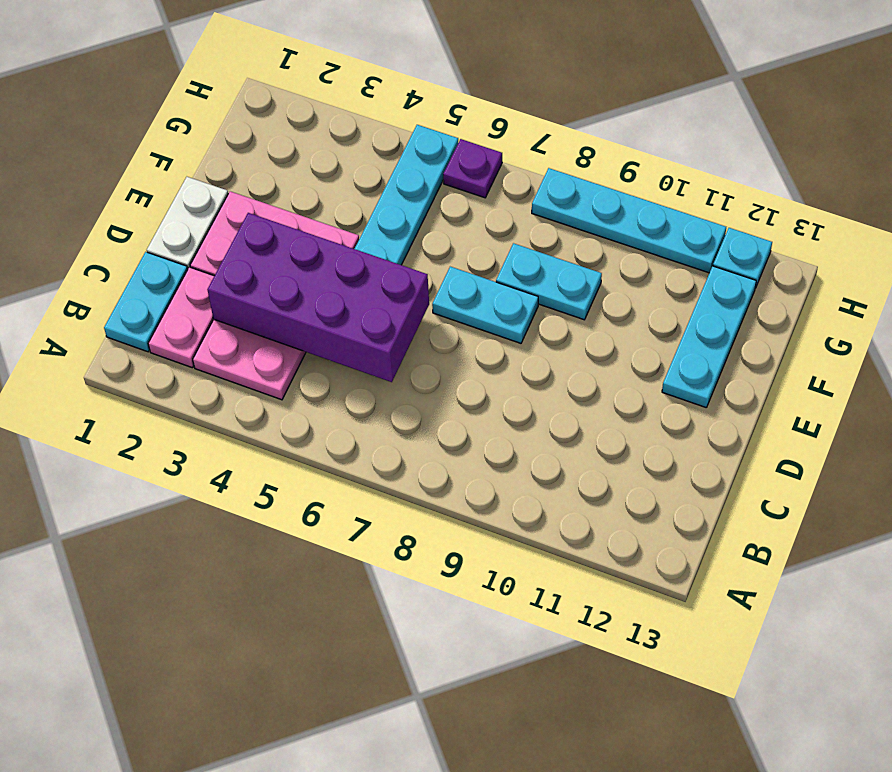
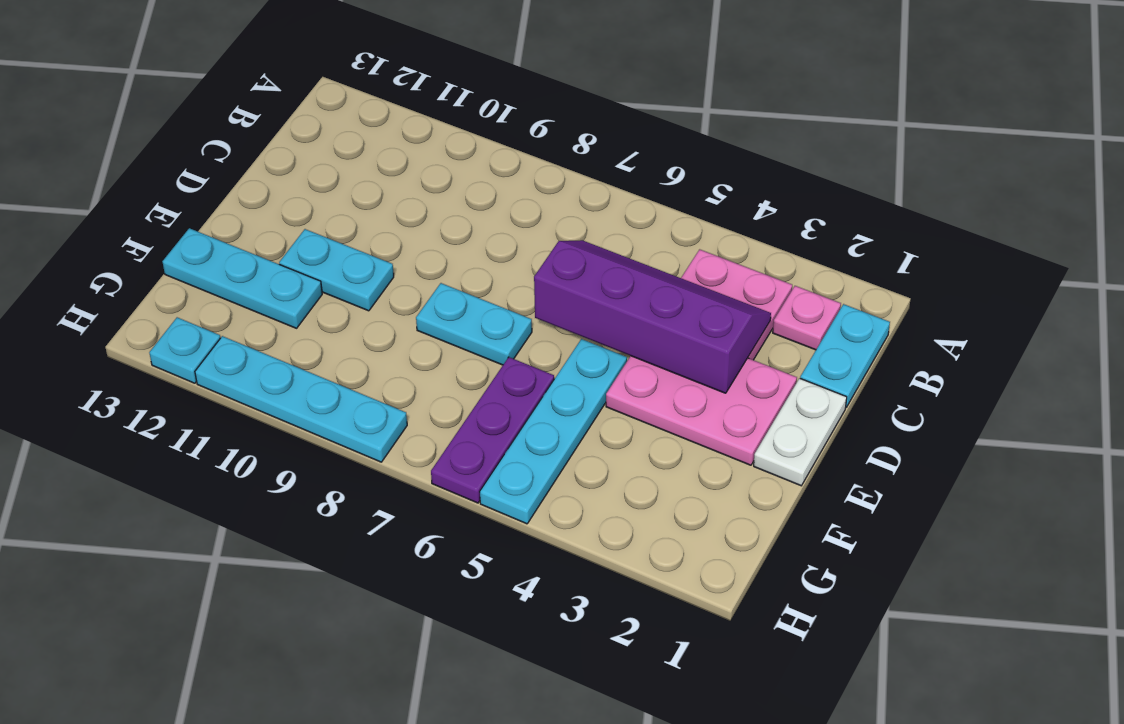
pink plate B2:C2 level 1 -> pink plate B2 level 1
purple brick C3:D6 level 2 -> purple slope C3:D6 level 2 top D
cyan plate E12:G12 level 1 -> cyan plate F11:F13 level 1
cyan plate F8:F9 level 1 -> cyan plate E10:E11 level 1
purple plate H6 level 1 -> purple plate F6:H6 level 1

